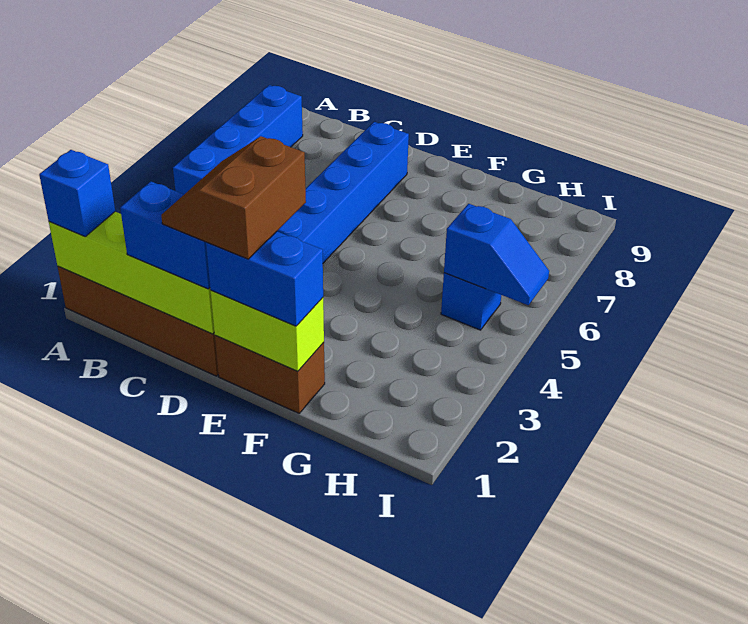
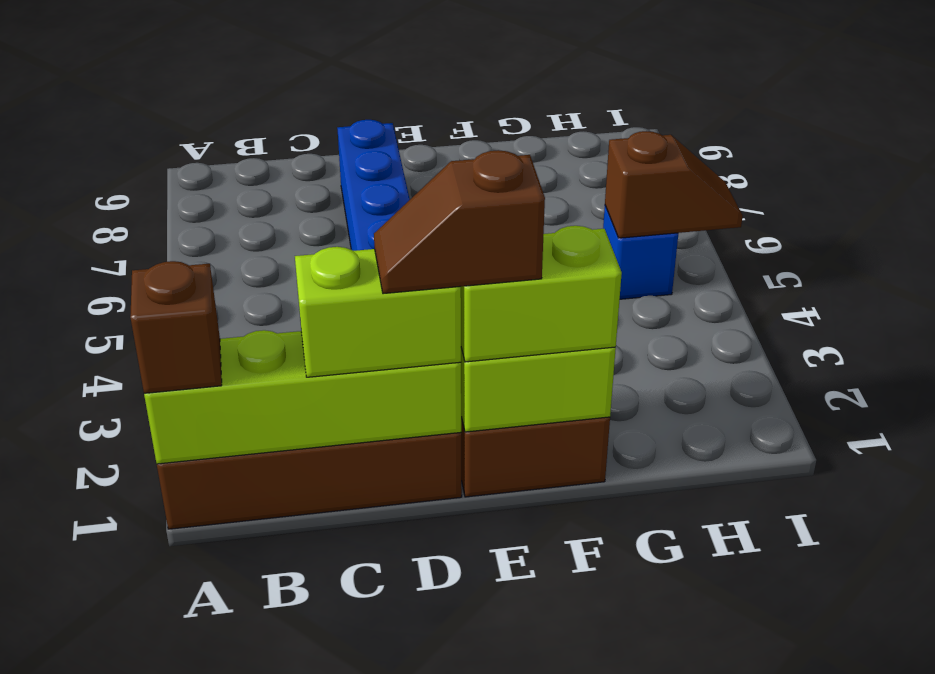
blue brick A1 level 3 -> brown brick A1 level 3
blue brick A5:A8 level 1 -> none
blue brick C1:D1 level 3 -> lime brick C1:D1 level 3
brown slope D1:E2 level 4 top E -> brown slope D1:E1 level 4 top E
blue brick E1:F1 level 3 -> lime brick E1:F1 level 3
blue slope H5:I5 level 2 top H -> brown slope H5:I5 level 2 top H

